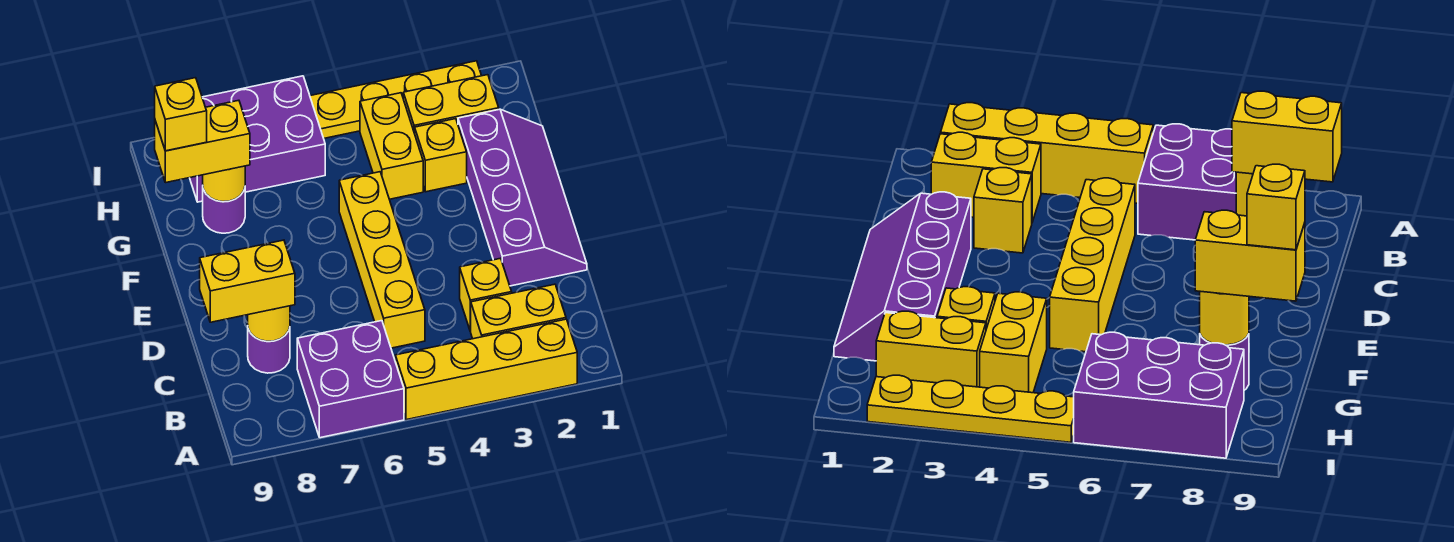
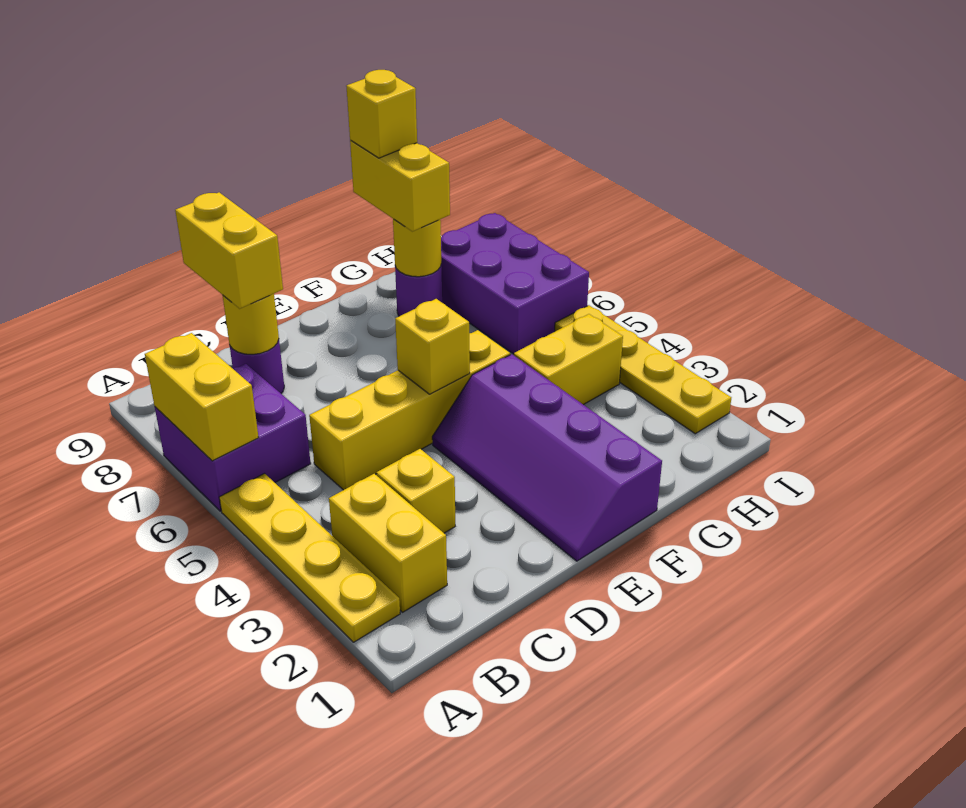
yellow brick A2:A5 level 1 -> yellow plate A2:A5 level 1
purple slope D1:G2 level 1 top 2 -> purple slope E1:F4 level 1 top F
yellow brick G3 level 1 -> yellow brick E5 level 2
yellow brick H2:H3 level 1 -> yellow brick A6:A7 level 2

